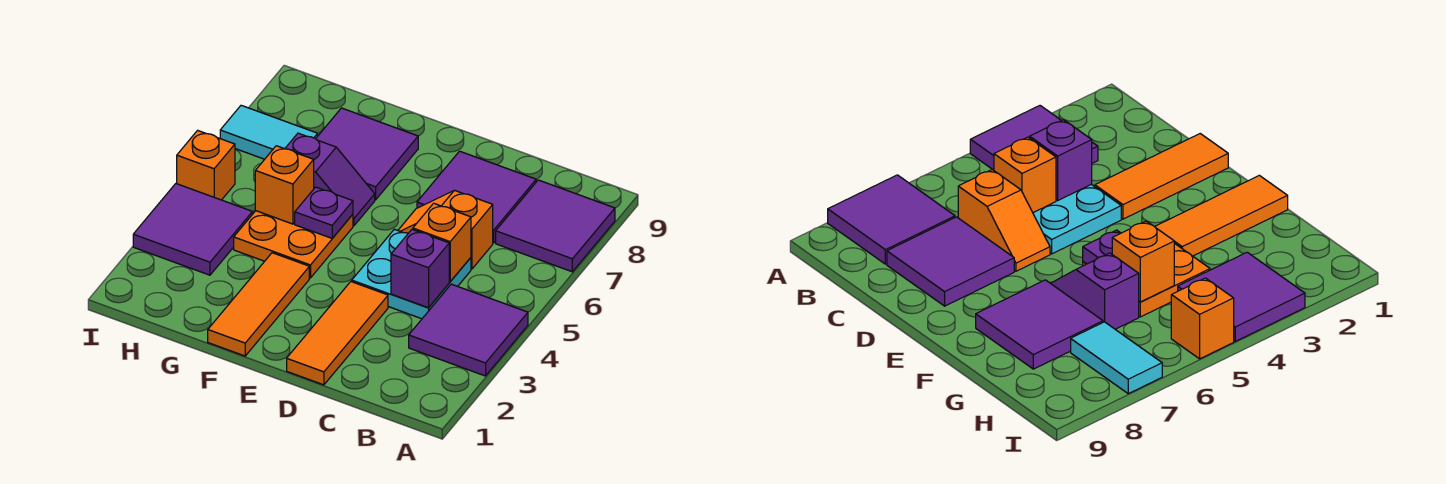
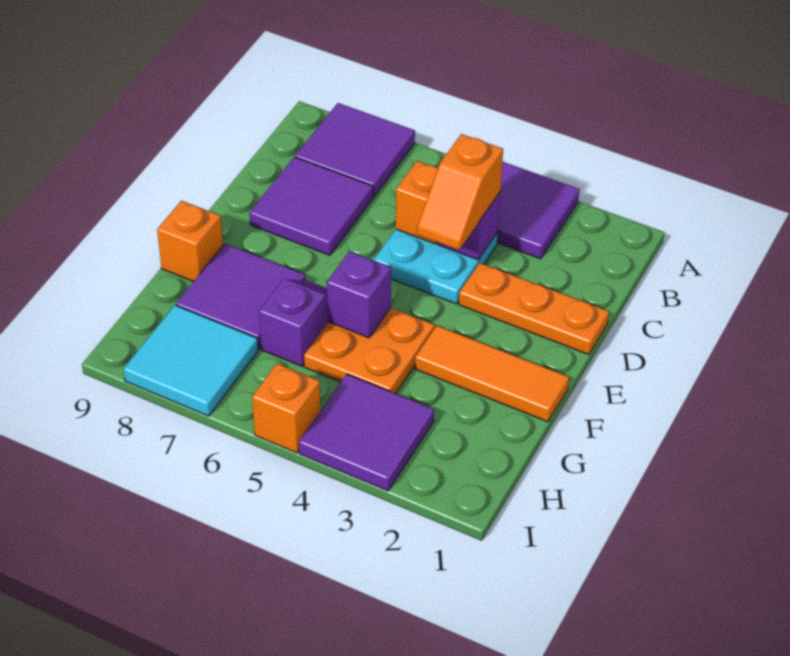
orange slope C6:D6 level 1 top C -> orange slope C4:D4 level 3 top C
orange tile D1:D3 level 1 -> orange plate D1:D3 level 1
purple plate F5 level 2 -> purple brick F5 level 2
orange brick G5 level 2 -> orange brick F9 level 1
cyan tile H7:I7 level 1 -> cyan tile H7:I8 level 1

